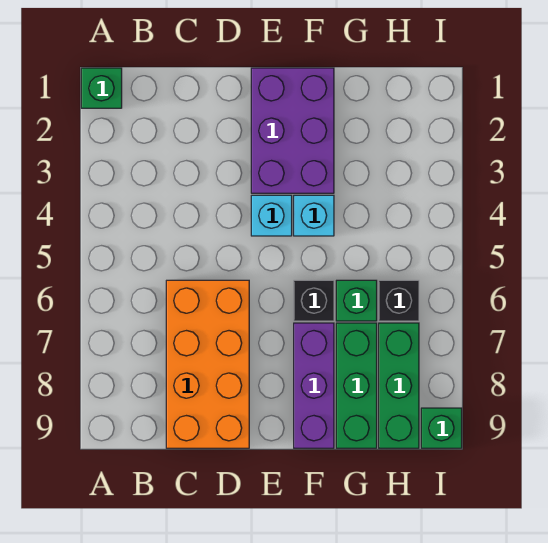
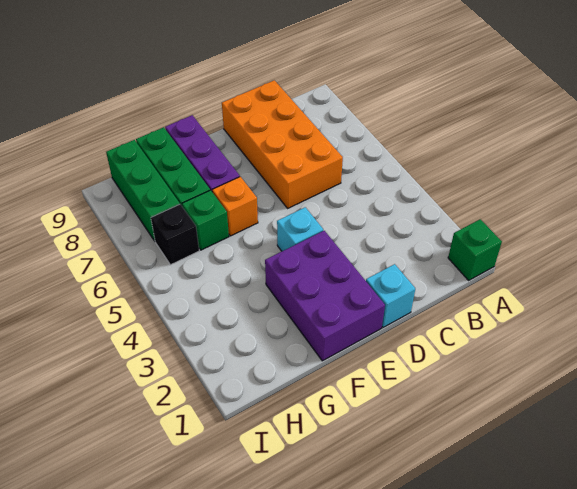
cyan brick F4 level 1 -> cyan brick D1 level 1
black brick F6 level 1 -> orange brick F6 level 1
green brick I9 level 1 -> none

